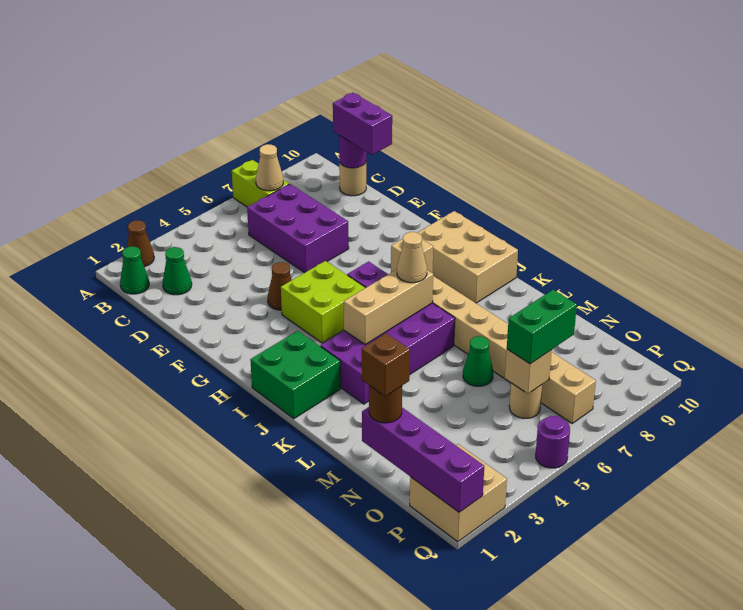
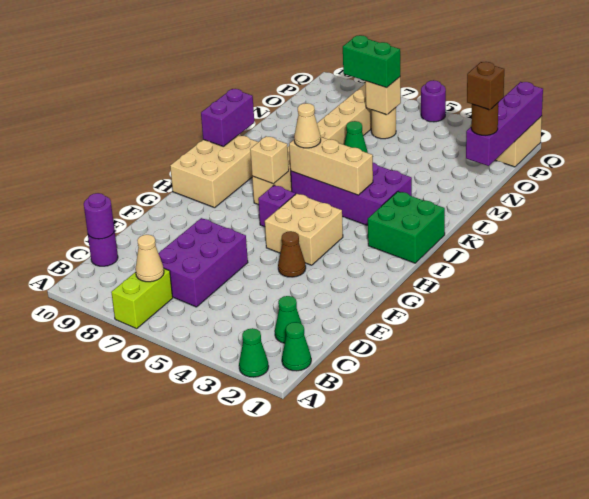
brown cone A2 level 1 -> green cone A2 level 1
tan round brick C10 level 1 -> purple round brick C10 level 1
purple brick C10:D10 level 3 -> purple brick J10:K10 level 2
lime brick G4:H5 level 1 -> tan brick G4:H5 level 1

